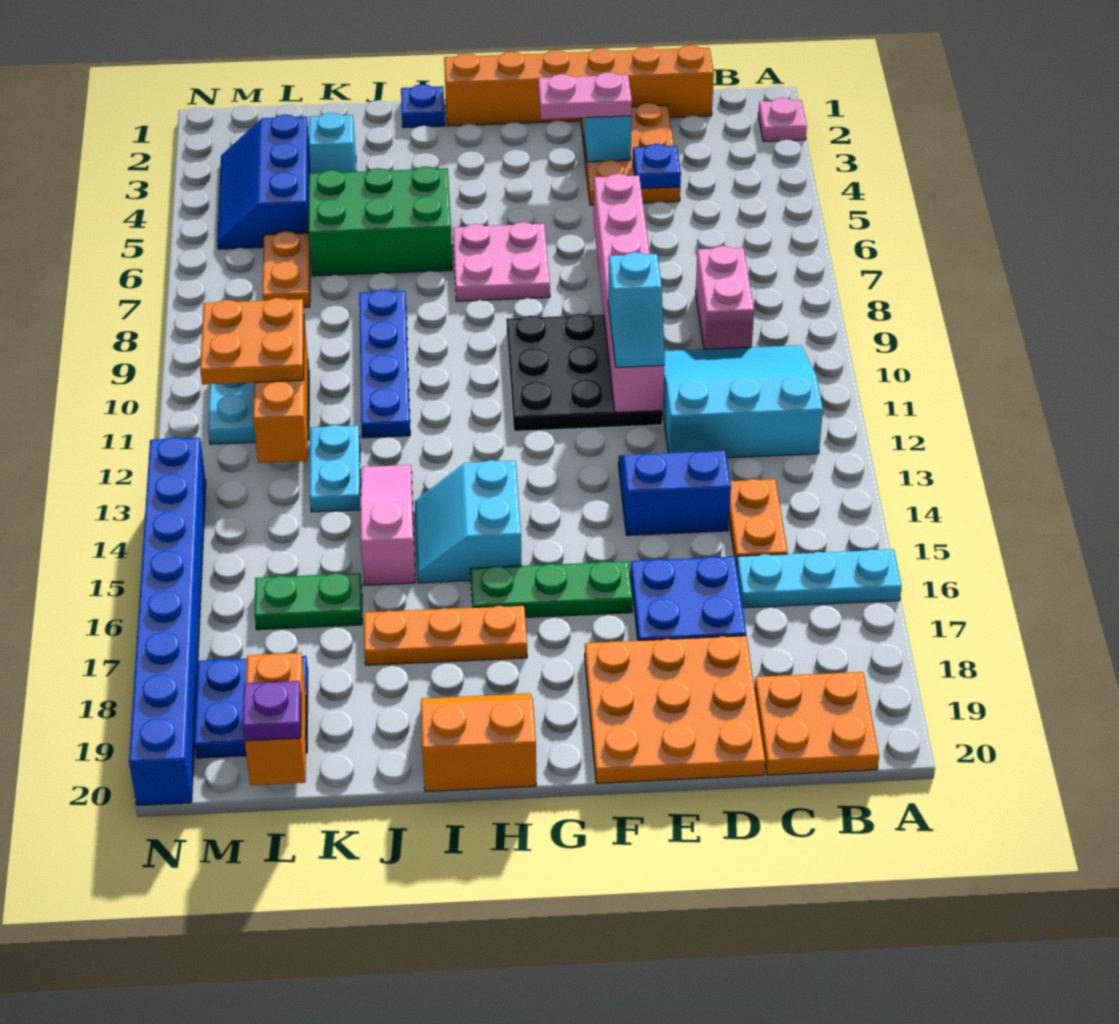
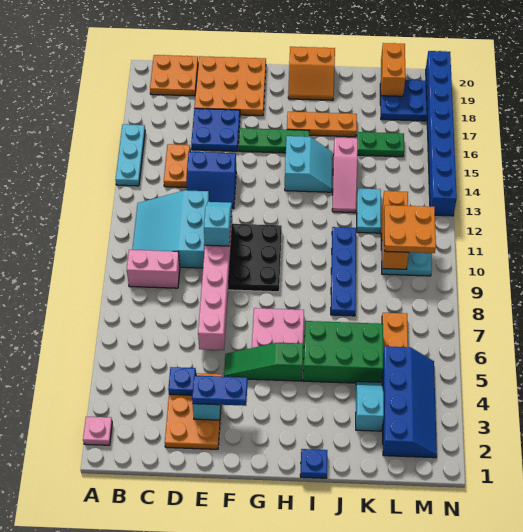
cyan plate A16:C16 level 1 -> cyan plate A14:A16 level 1
cyan slope B10:D12 level 1 top 12 -> cyan slope B10:D12 level 1 top D
orange brick C1:H1 level 1 -> none
pink brick C8:C9 level 1 -> pink brick B9:C9 level 1
pink plate E3:F3 level 3 -> blue plate E3:F3 level 3
none -> green slope F5:H5 level 1 top H
blue slope L3:M5 level 1 top L -> blue slope L2:M5 level 1 top L
purple plate L20 level 3 -> none

